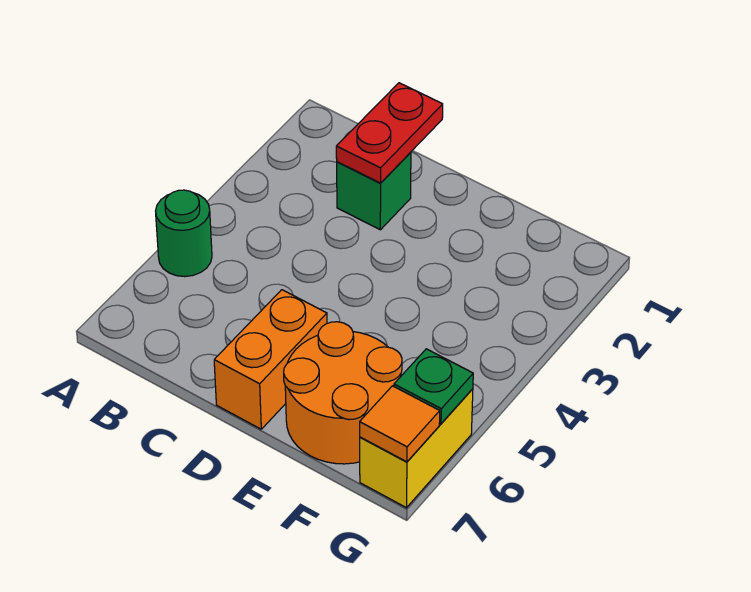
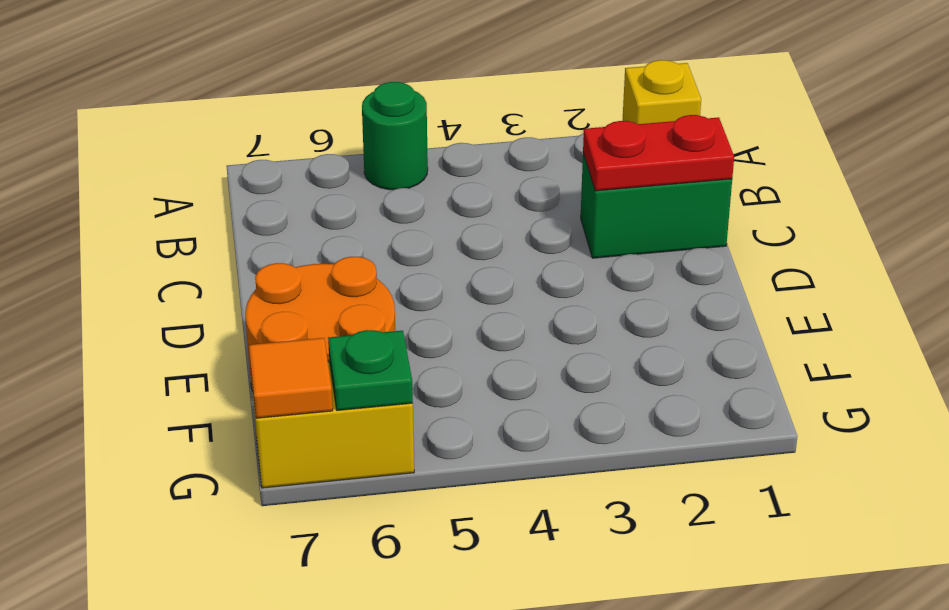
none -> yellow brick A1 level 1
green brick C2 level 1 -> green brick C1:C2 level 1
orange brick D6:D7 level 1 -> none

